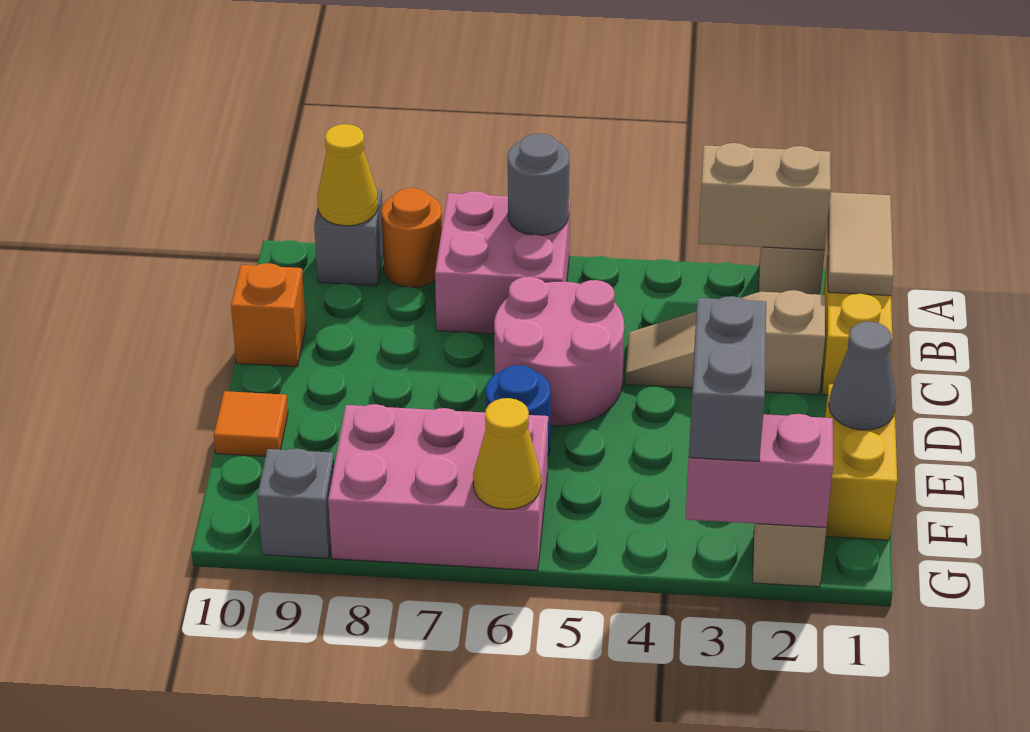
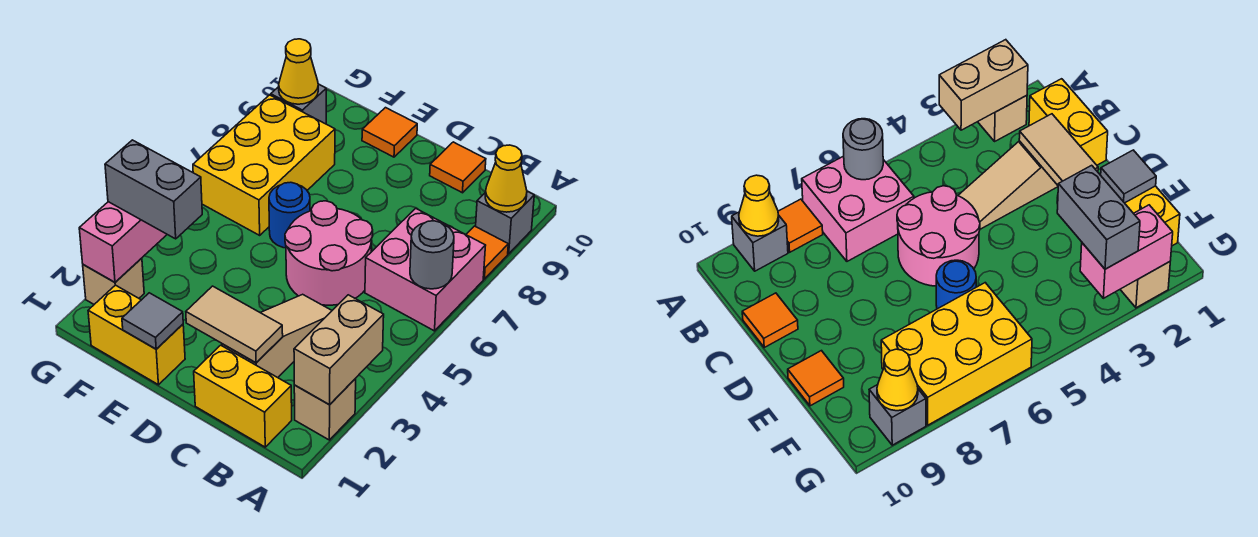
tan tile A1:B1 level 2 -> tan tile C2:D2 level 2
orange round brick A8 level 1 -> orange tile A8 level 1
orange brick C10 level 1 -> orange tile C10 level 1
grey cone E1 level 2 -> grey tile E1 level 2
pink brick F6:G8 level 1 -> yellow brick F6:G8 level 1
yellow cone G6 level 2 -> yellow cone G9 level 2

